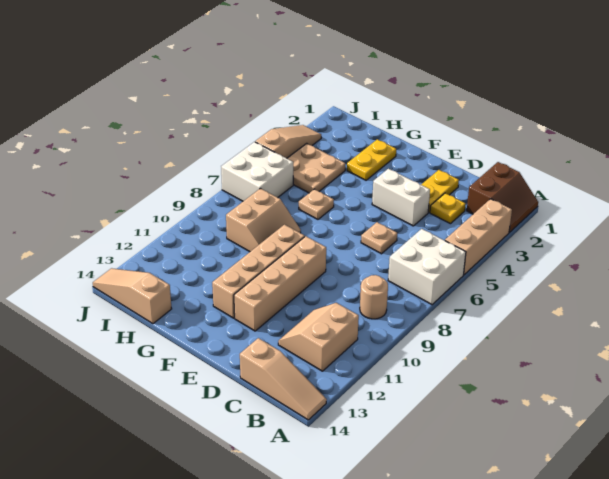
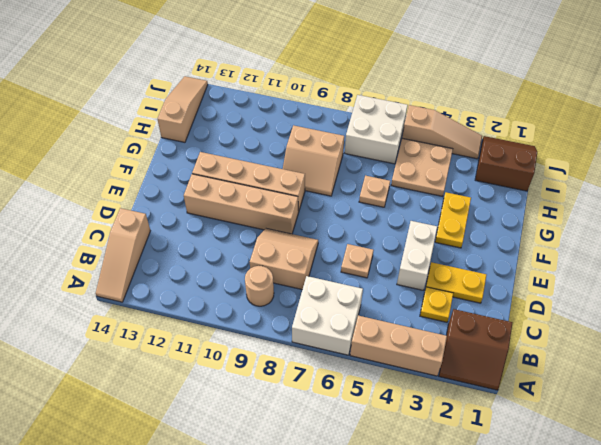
tan slope B11:C12 level 1 top B -> tan slope C8:D9 level 1 top C
yellow plate G2:G3 level 1 -> yellow plate F3:G3 level 1
none -> brown slope I1:J2 level 1 top I

